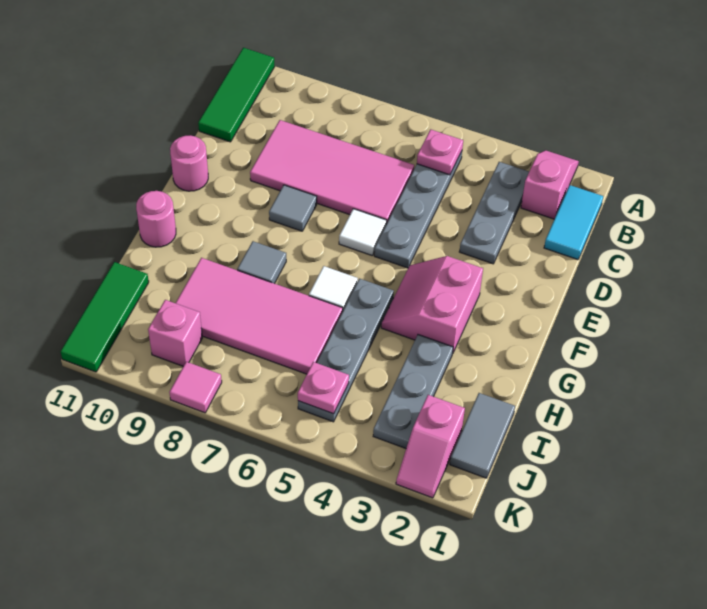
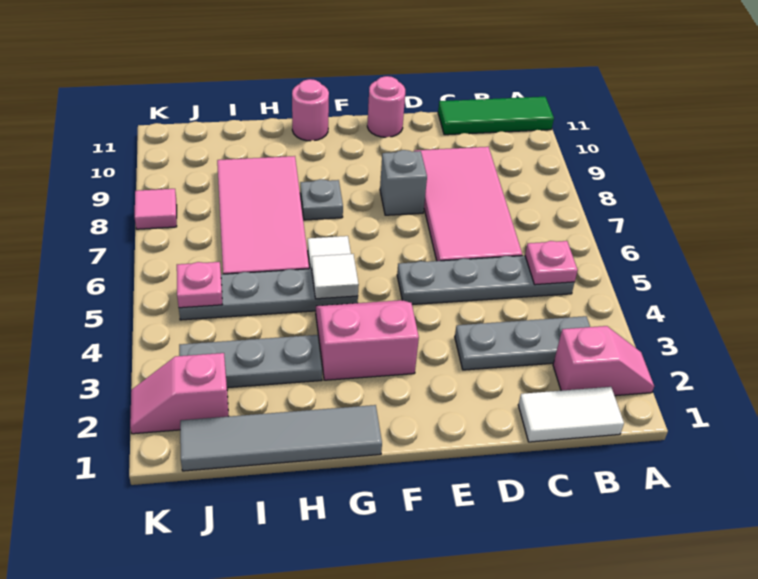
cyan tile B1:C1 level 1 -> white tile B1:C1 level 1
white tile E6 level 1 -> white tile G5 level 2
grey tile E8 level 1 -> grey brick E8 level 1
grey tile G8 level 1 -> grey plate G8 level 1
grey tile I1:J1 level 1 -> grey tile G1:J1 level 1
green tile I11:K11 level 1 -> none
pink brick J9 level 1 -> none

